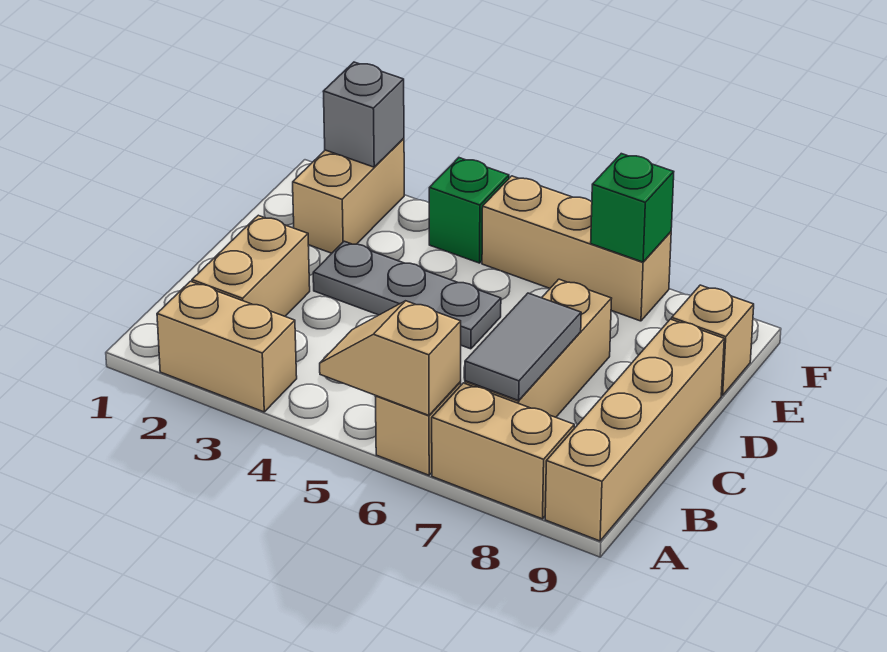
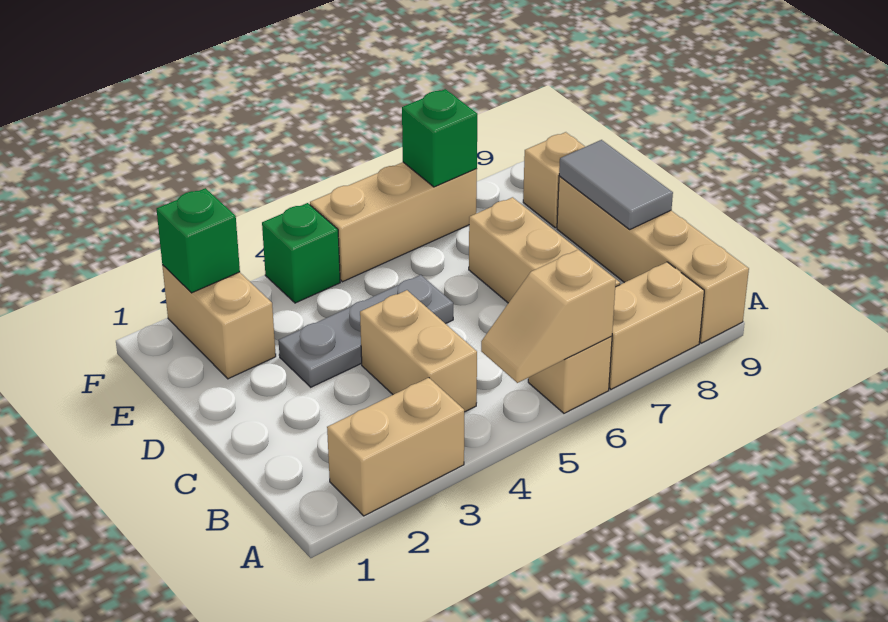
tan brick B2:C2 level 1 -> tan brick B4:C4 level 1
grey tile B7:C7 level 2 -> grey tile C9:D9 level 2
grey brick F2 level 2 -> green brick F2 level 2

